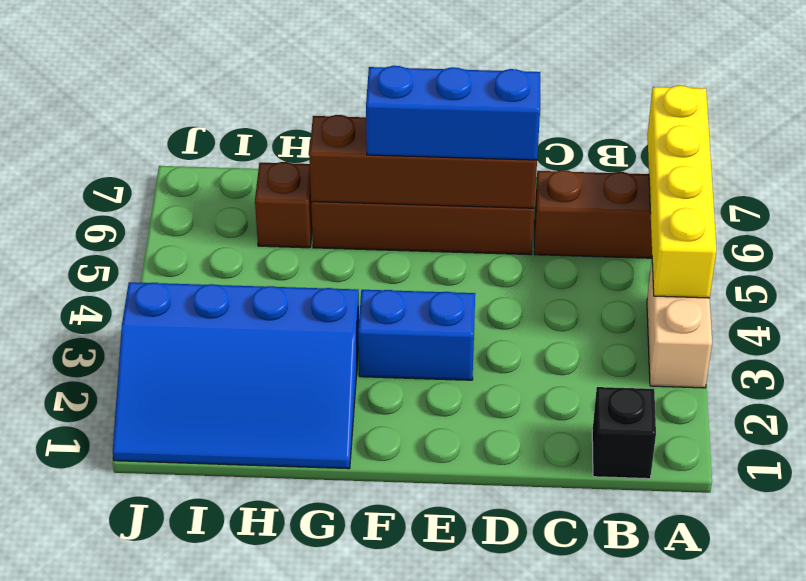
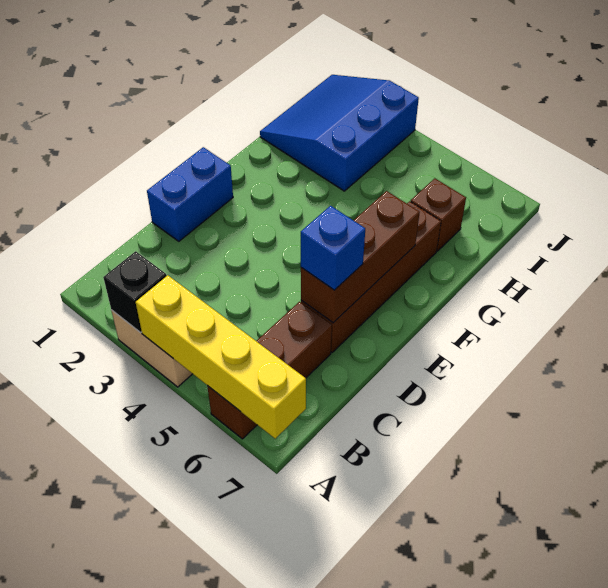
black brick B1 level 1 -> black brick A3 level 2
brown brick D6:G6 level 2 -> brown brick D6:F6 level 2
blue brick D6:F6 level 3 -> blue brick D6 level 3
blue brick E3:F3 level 1 -> blue brick D1:E1 level 1
blue slope G1:J3 level 1 top 3 -> blue slope H1:J3 level 1 top 3

